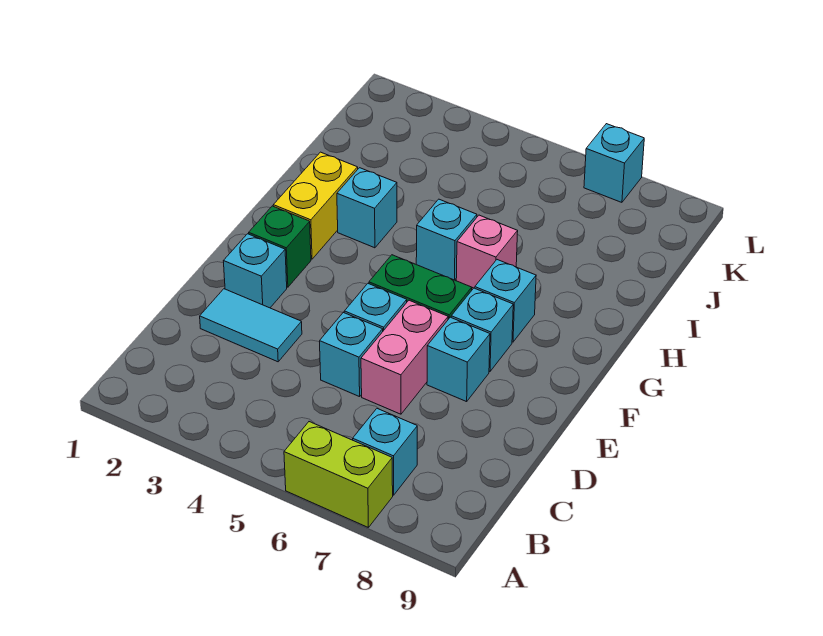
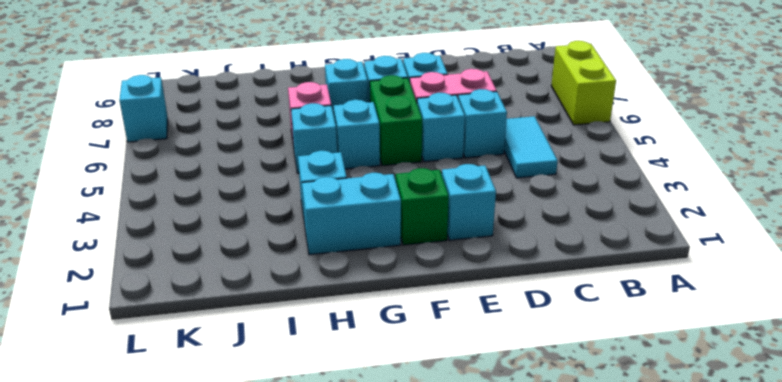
cyan brick B7 level 1 -> cyan brick G5 level 1
cyan tile D2:D3 level 1 -> cyan tile C4:C5 level 1
yellow brick G2:H2 level 1 -> cyan brick G2:H2 level 1

